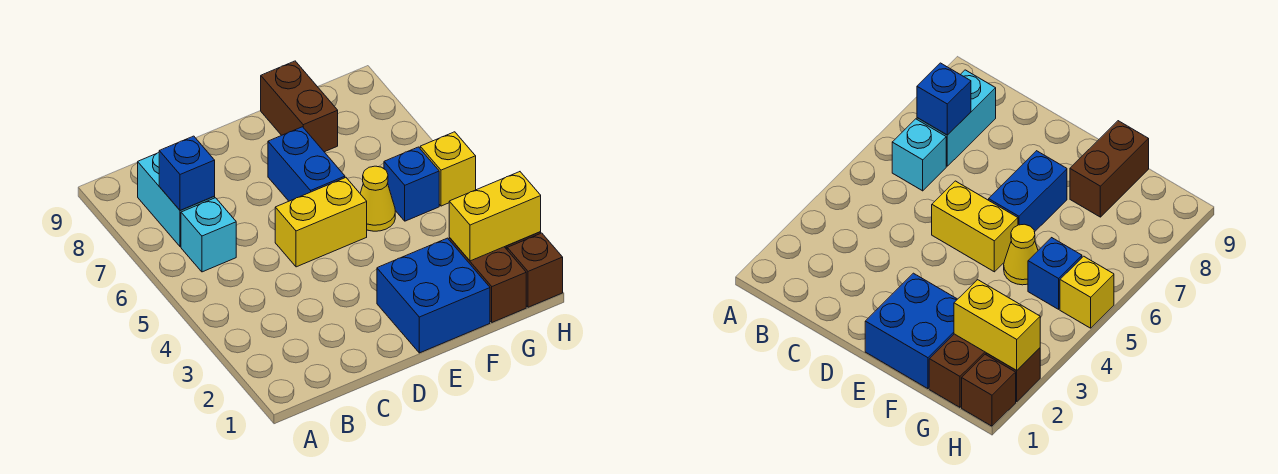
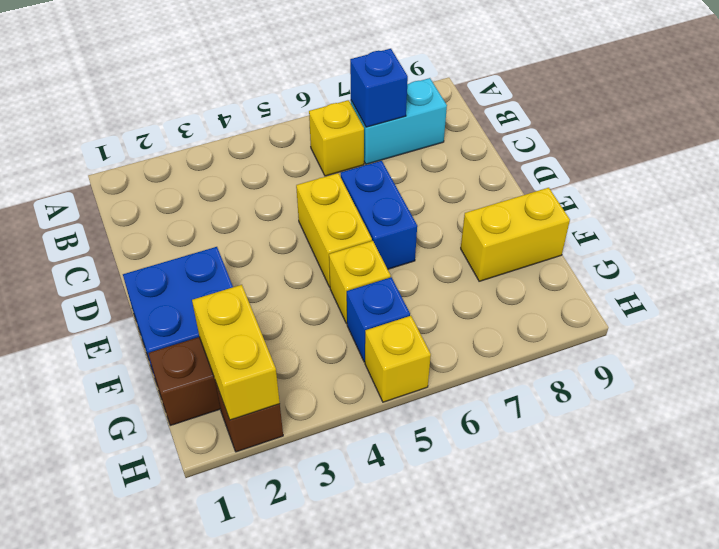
cyan brick B6 level 1 -> yellow brick B6 level 1
blue brick E6:E7 level 1 -> blue brick D6:E6 level 1
yellow cone F5 level 1 -> yellow brick F5 level 1
brown brick F8:F9 level 1 -> yellow brick F8:F9 level 1
brown brick H1 level 1 -> none

